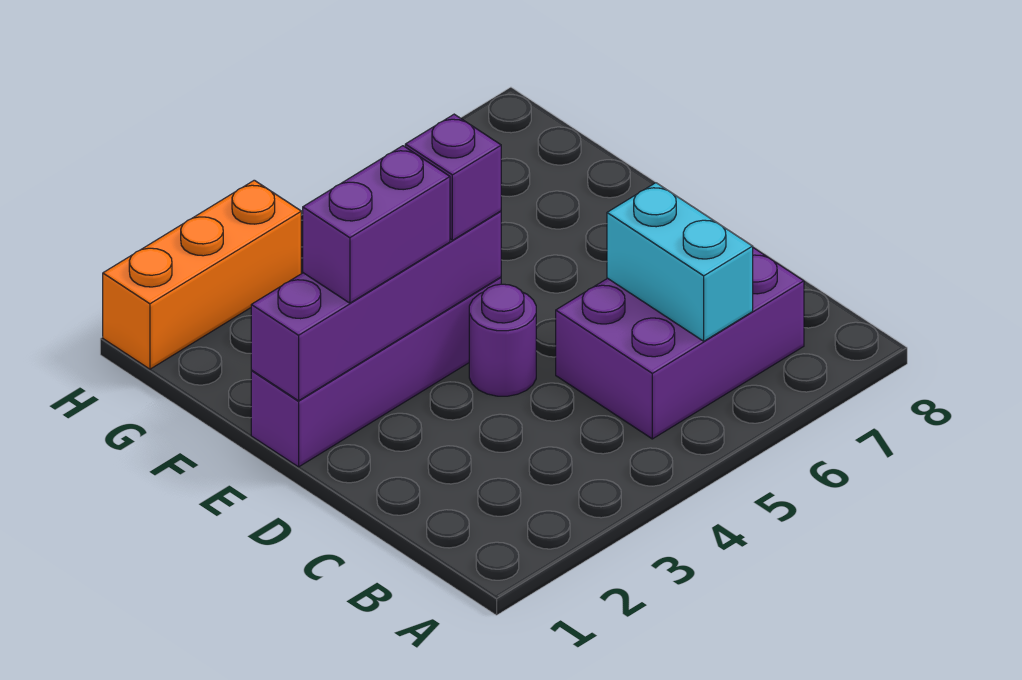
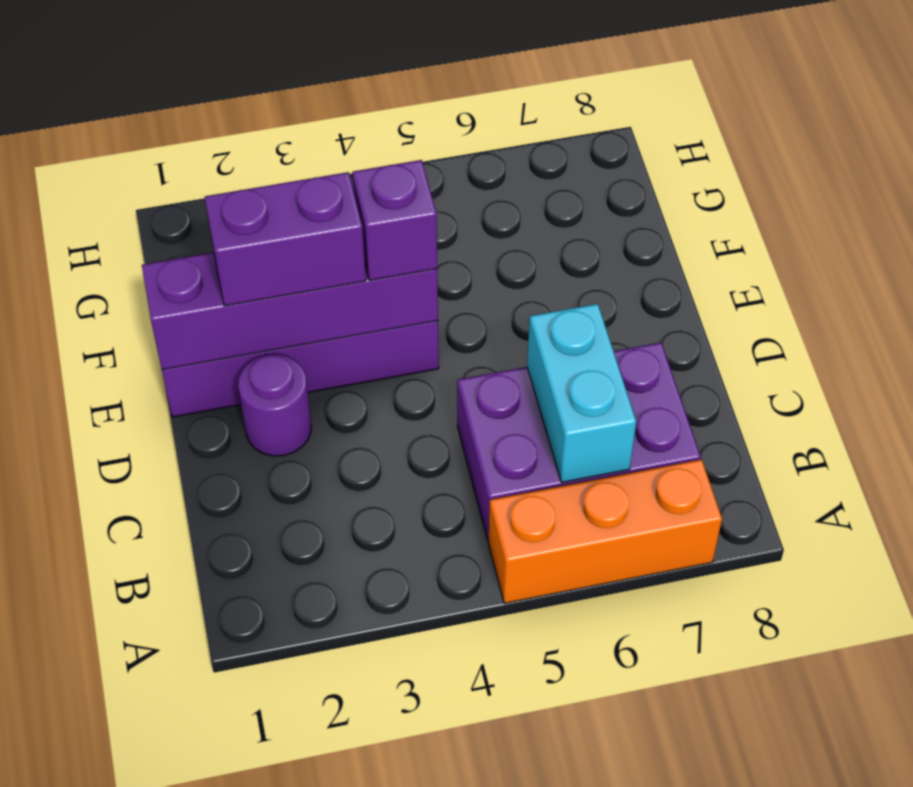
purple round brick D4 level 1 -> purple round brick D2 level 1
orange brick H1:H3 level 1 -> orange brick A5:A7 level 1

